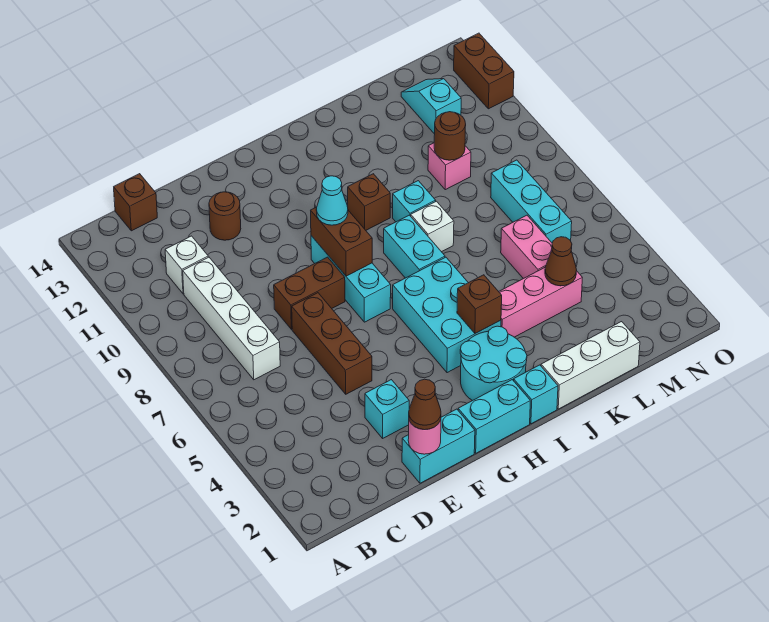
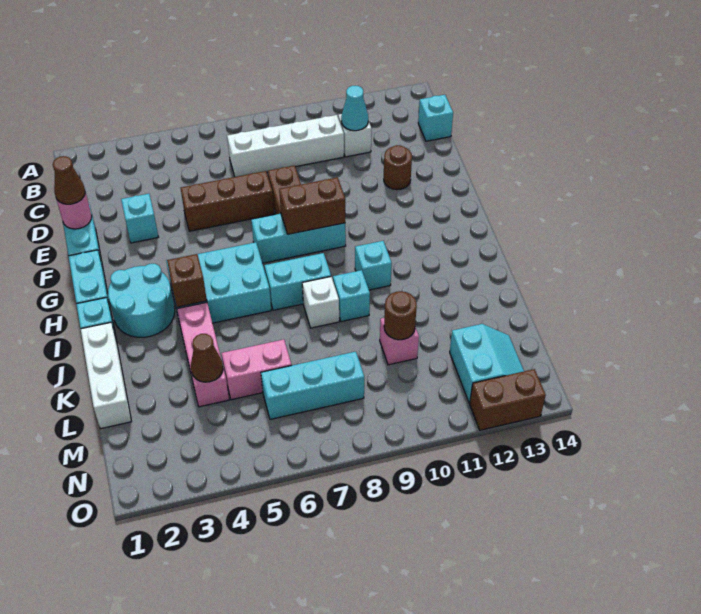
brown brick C14 level 1 -> cyan brick C14 level 1
cyan cone G9 level 3 -> cyan cone C11 level 2
brown brick I10 level 1 -> cyan brick I10 level 1
cyan slope M12:M13 level 1 top 12 -> cyan slope M12:N13 level 1 top 12

